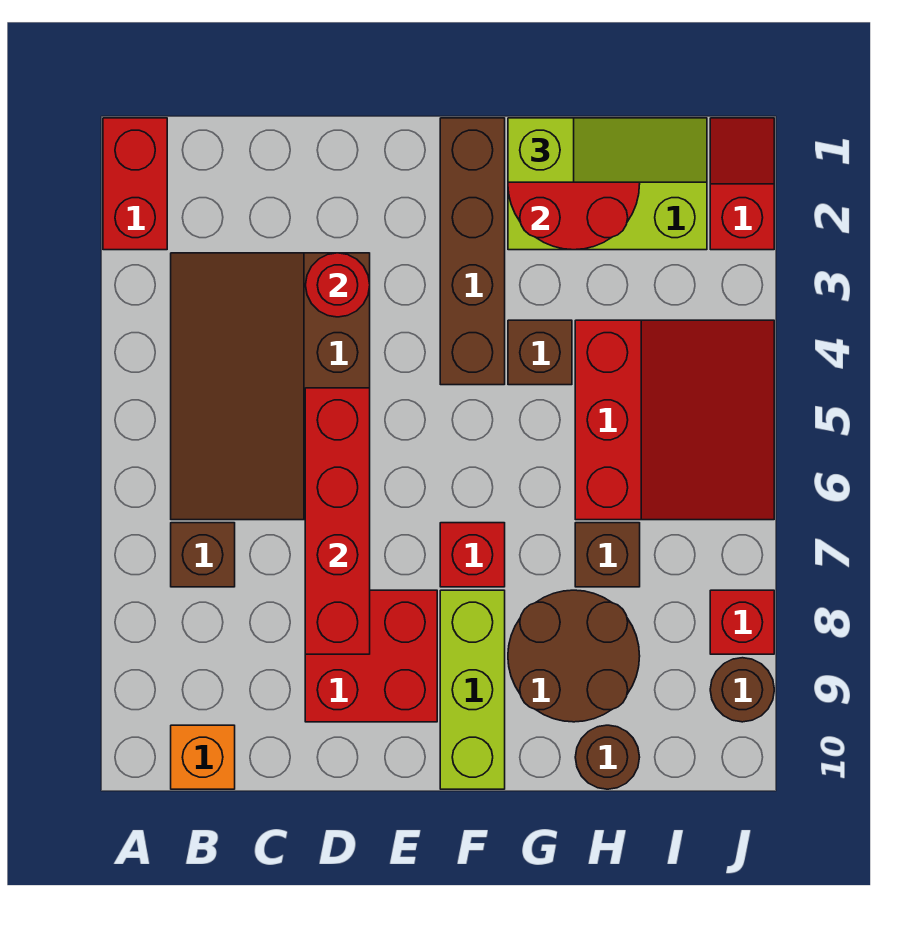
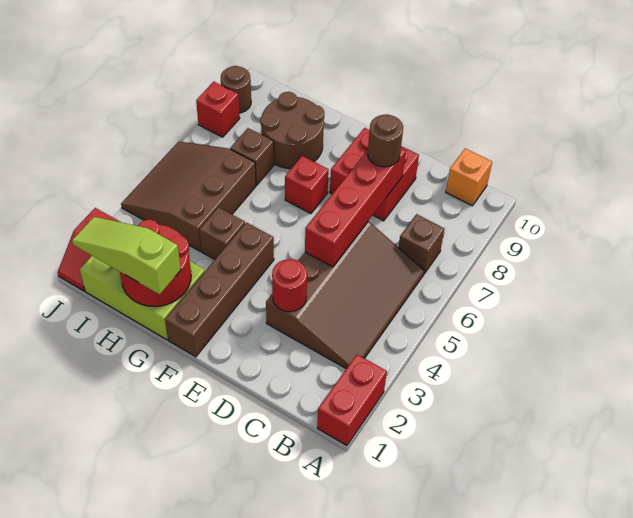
lime brick F8:F10 level 1 -> none
red slope H4:J6 level 1 top H -> brown slope H4:J6 level 1 top H
brown round brick H10 level 1 -> brown round brick D8 level 3

